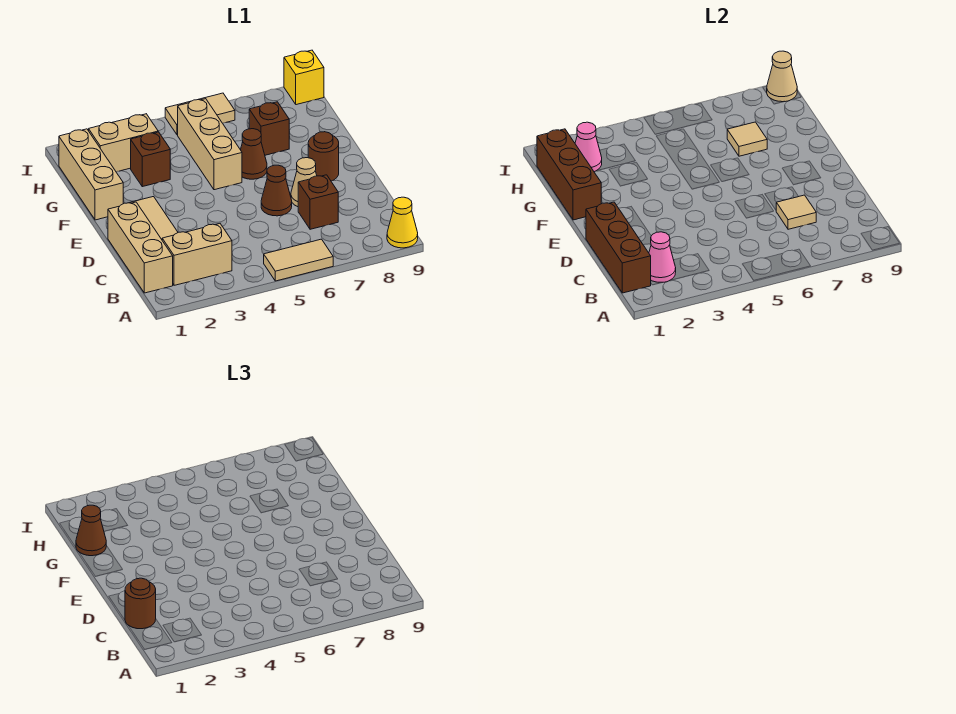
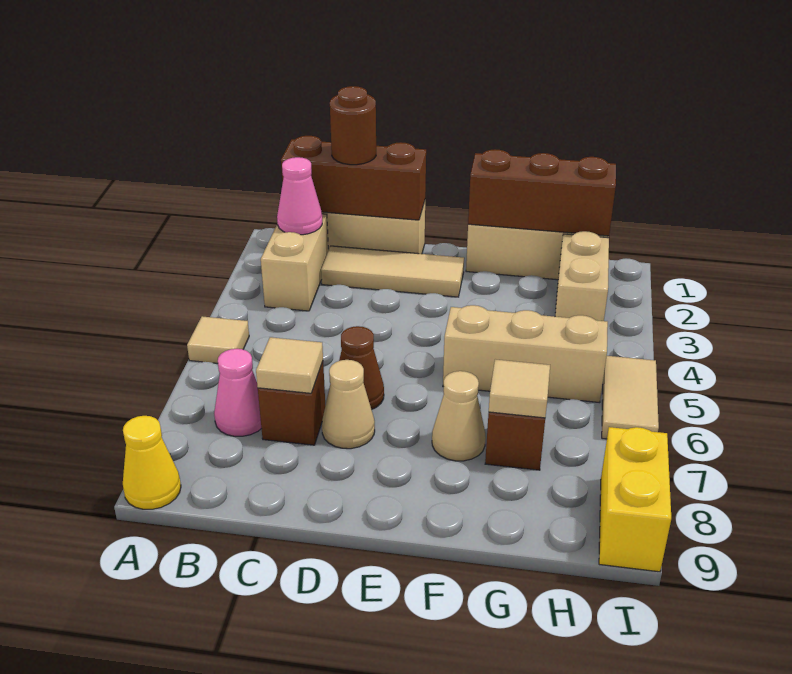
tan tile A5:A6 level 1 -> tan tile A5 level 1
brown round brick E8 level 1 -> none
brown cone F6 level 1 -> none
brown cone G1 level 3 -> none
brown brick G3 level 1 -> none
pink cone H2 level 2 -> pink cone B7 level 1
yellow brick I9 level 1 -> yellow brick I8:I9 level 1
tan cone I9 level 2 -> tan cone F7 level 1

